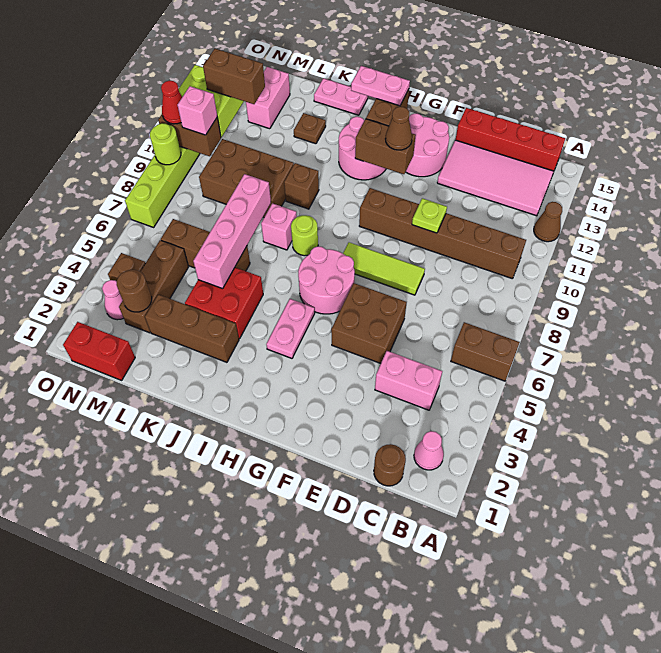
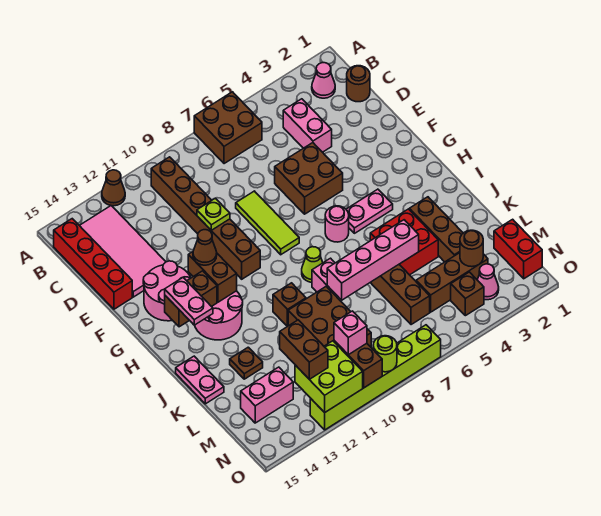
brown brick A6:B6 level 1 -> brown brick A6:B7 level 1
pink round brick G6:H7 level 1 -> pink round brick H6 level 1
lime round brick I8 level 1 -> lime cone I8 level 1
red cone O10 level 3 -> none

